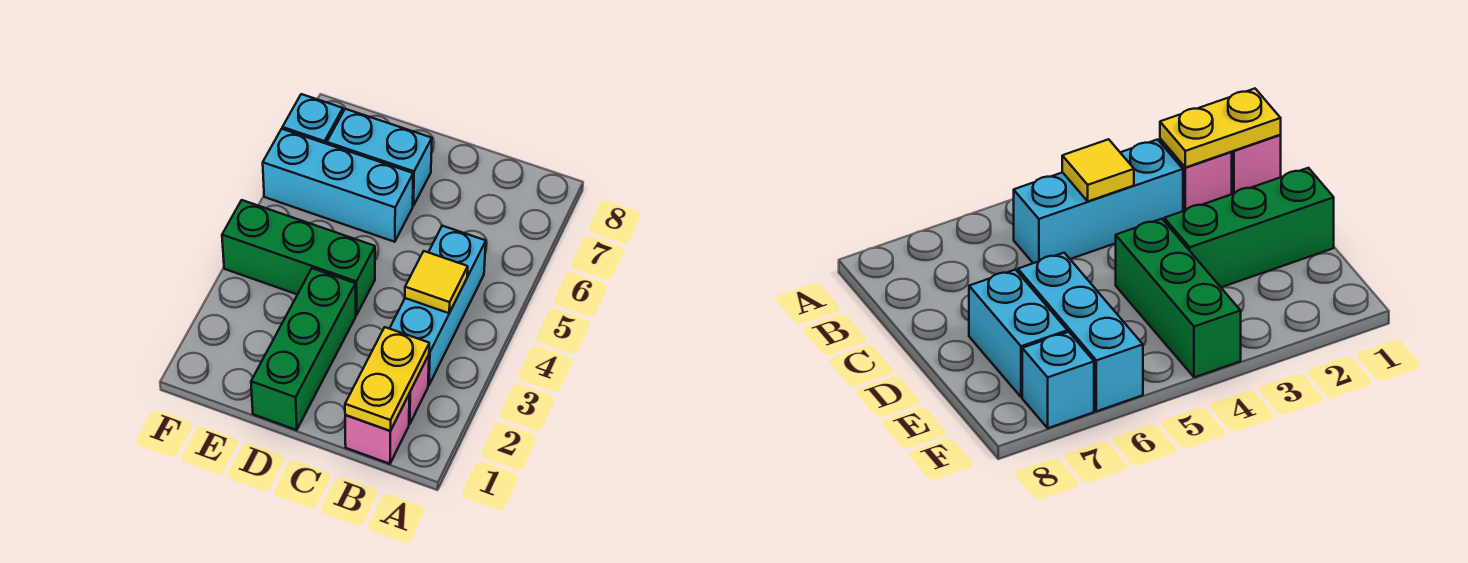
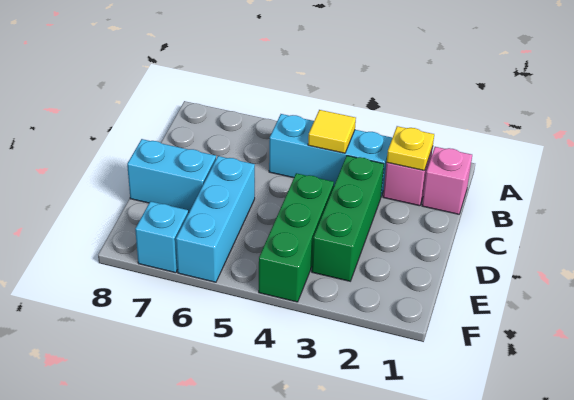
yellow plate B1:B2 level 2 -> yellow plate B2 level 2
green brick D1:D3 level 1 -> green brick C3:E3 level 1
cyan brick D7:E7 level 1 -> cyan brick D7:D8 level 1

